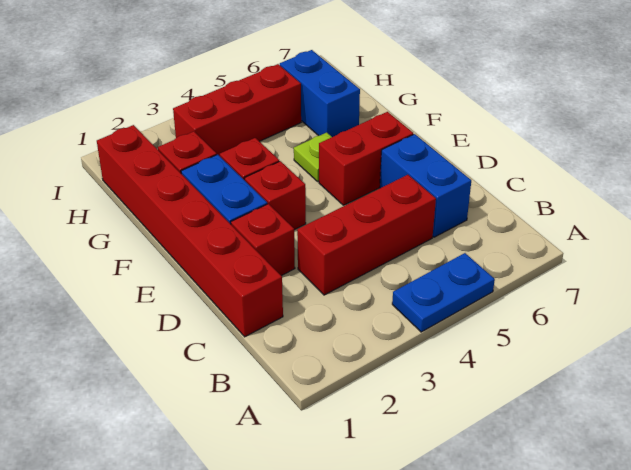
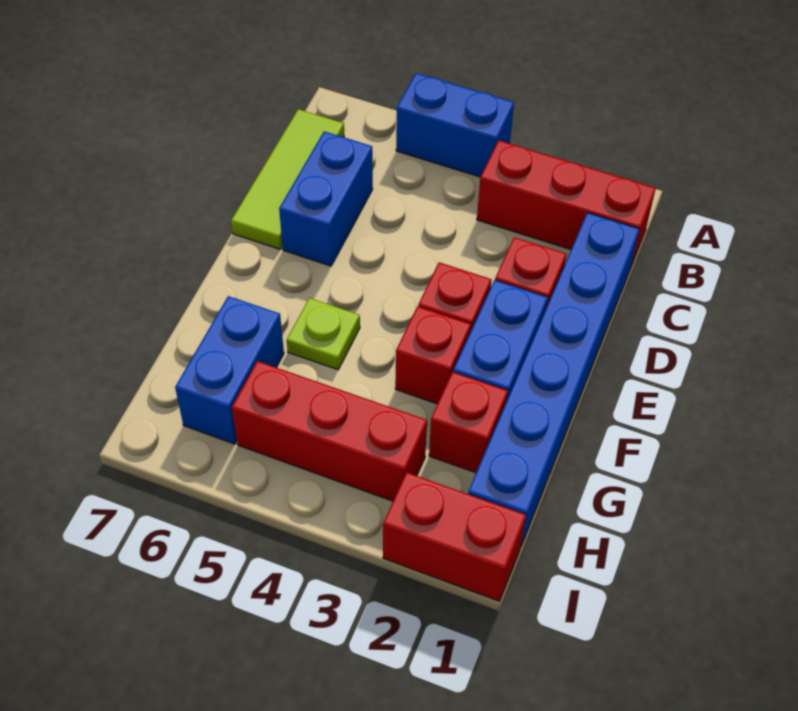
blue plate A4:A5 level 1 -> blue brick A4:A5 level 1
none -> lime tile B7:D7 level 1
red brick C1:H1 level 1 -> blue brick C1:H1 level 1
red brick C3:C5 level 1 -> red brick B1:B3 level 1
red brick E5:E6 level 1 -> red brick I1:I2 level 1

